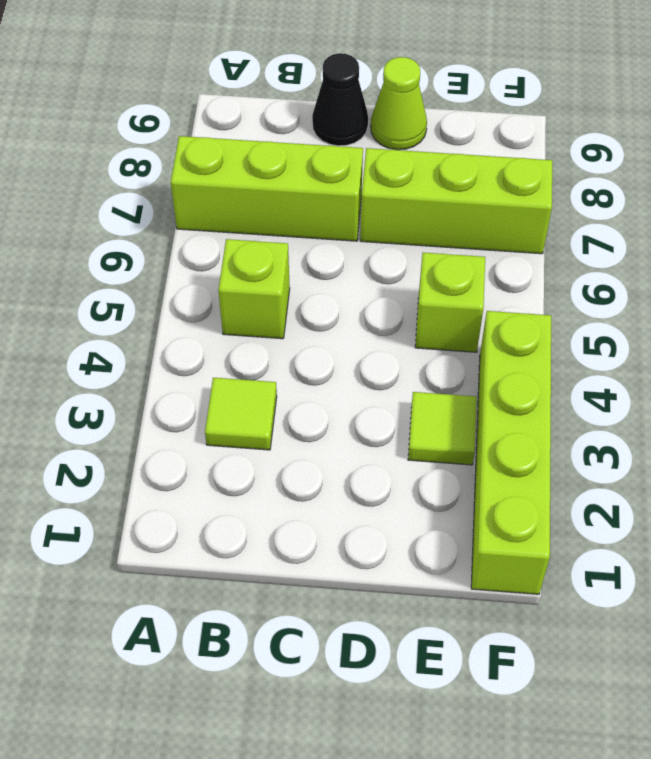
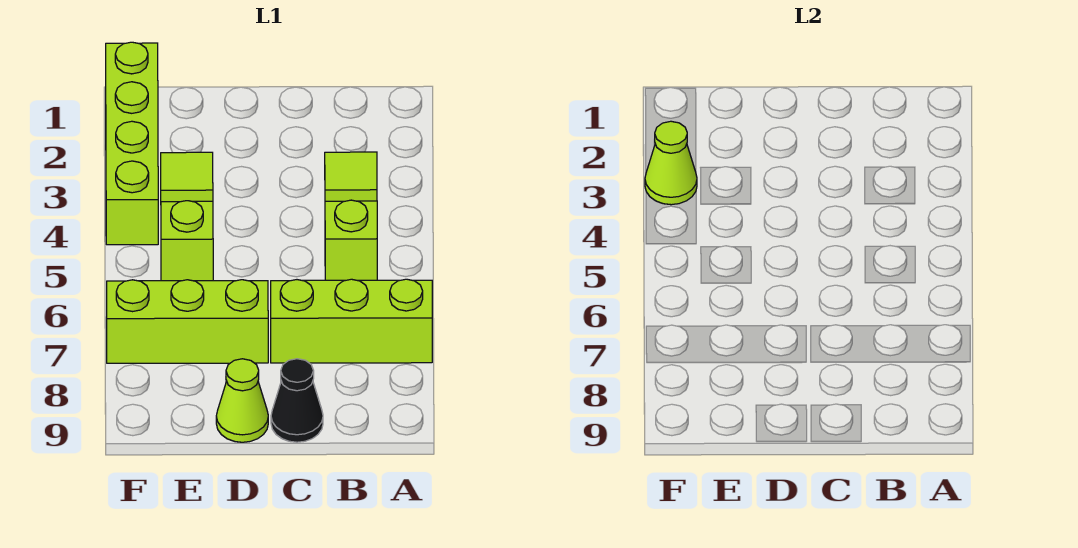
none -> lime cone F3 level 2

